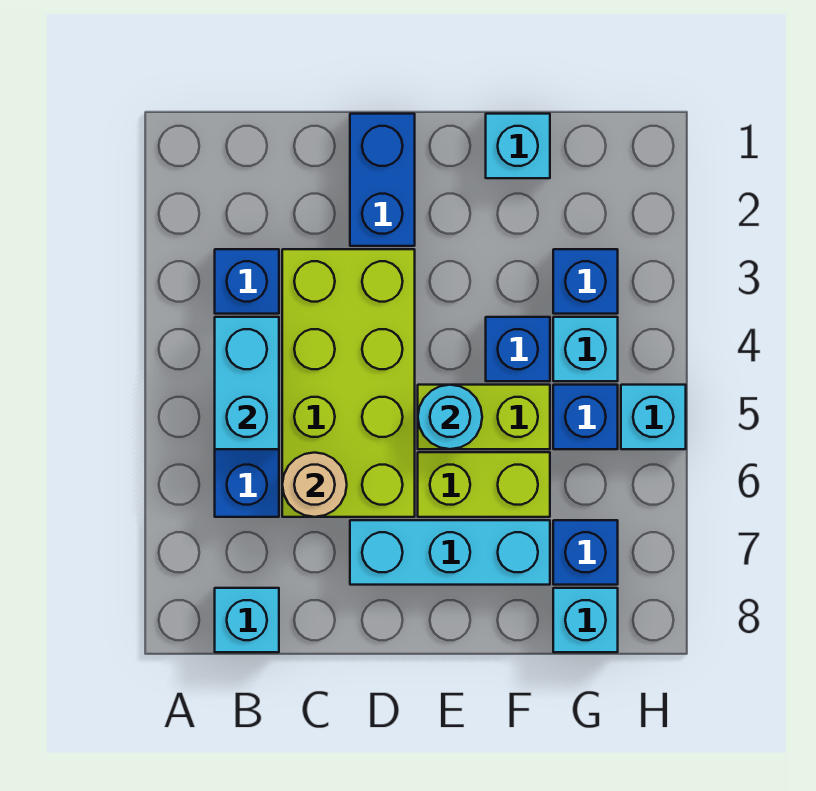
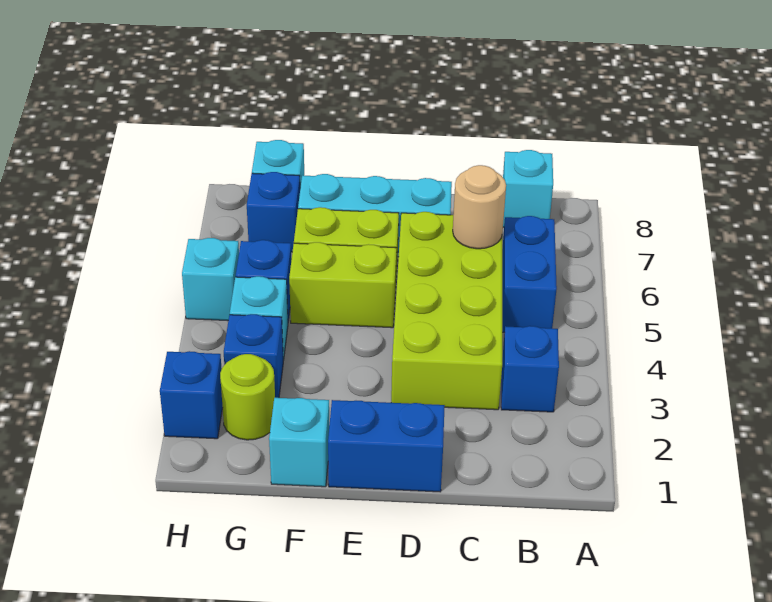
cyan brick B4:B5 level 2 -> none
blue brick D1:D2 level 1 -> blue brick D1:E1 level 1
cyan round brick E5 level 2 -> none
blue brick F4 level 1 -> blue brick H2 level 1
none -> lime round brick G2 level 1

